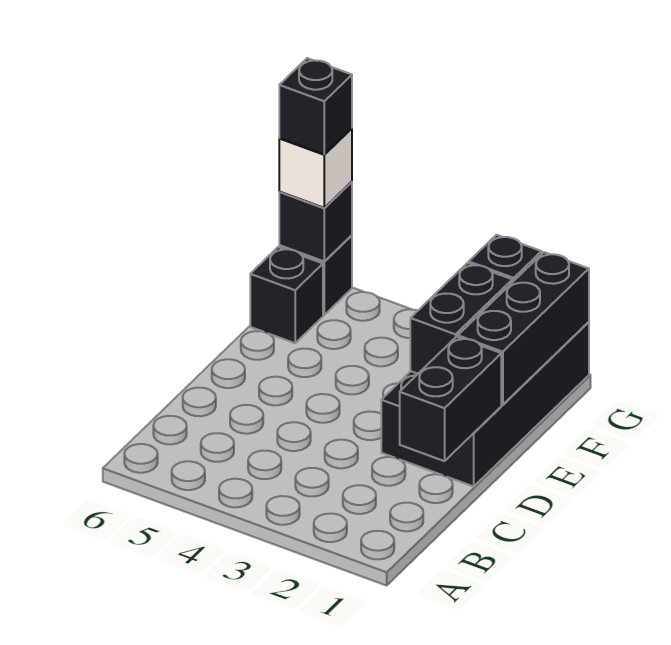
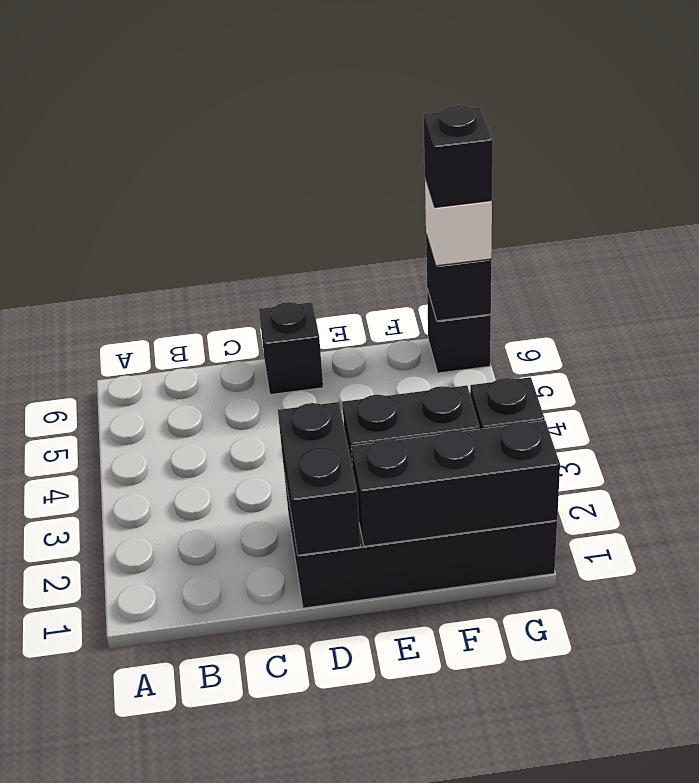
black brick C1:D1 level 2 -> black brick D1:D2 level 2
black brick F6 level 1 -> black brick D6 level 1

